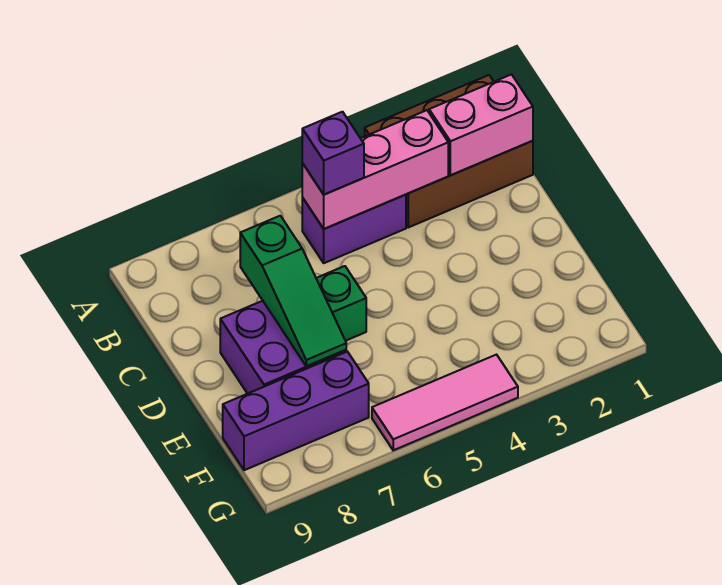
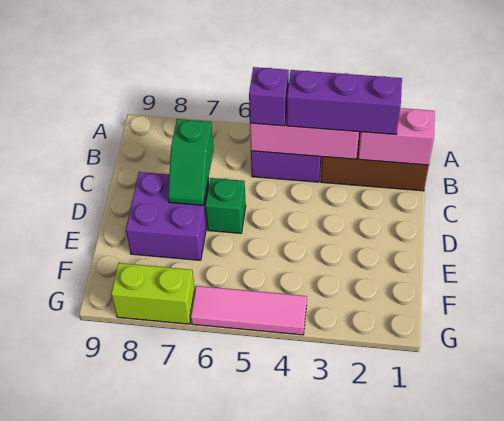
green slope C7:E7 level 2 top C -> green slope C7:D7 level 2 top C
purple brick F7:F9 level 1 -> purple brick B2:B4 level 3
none -> lime brick G7:G8 level 1

